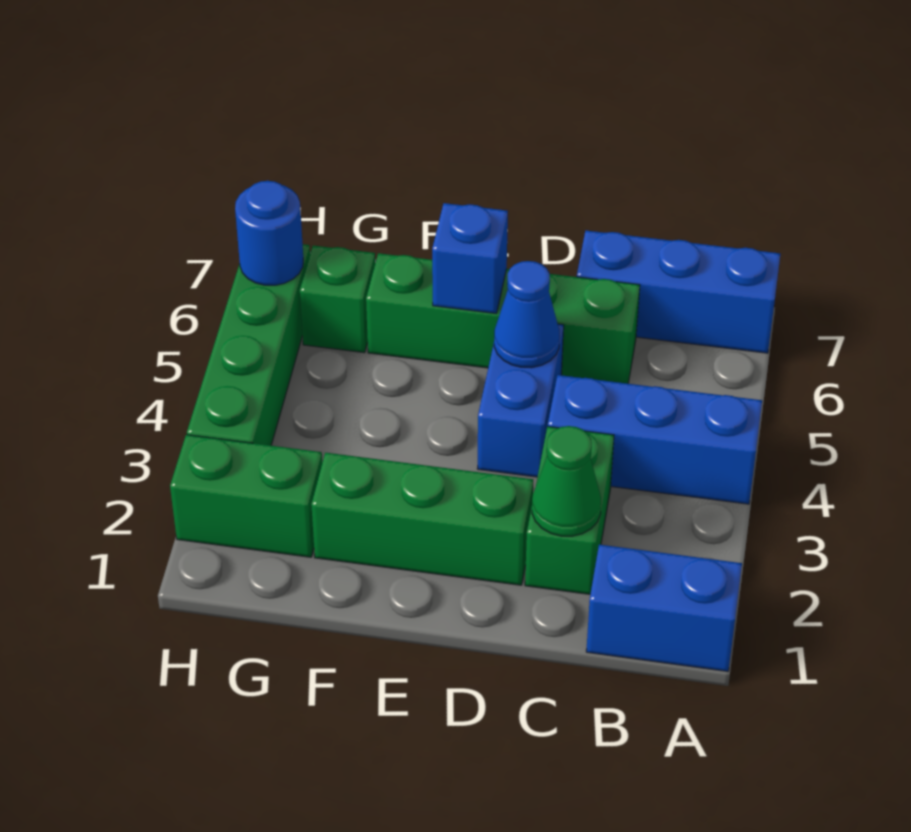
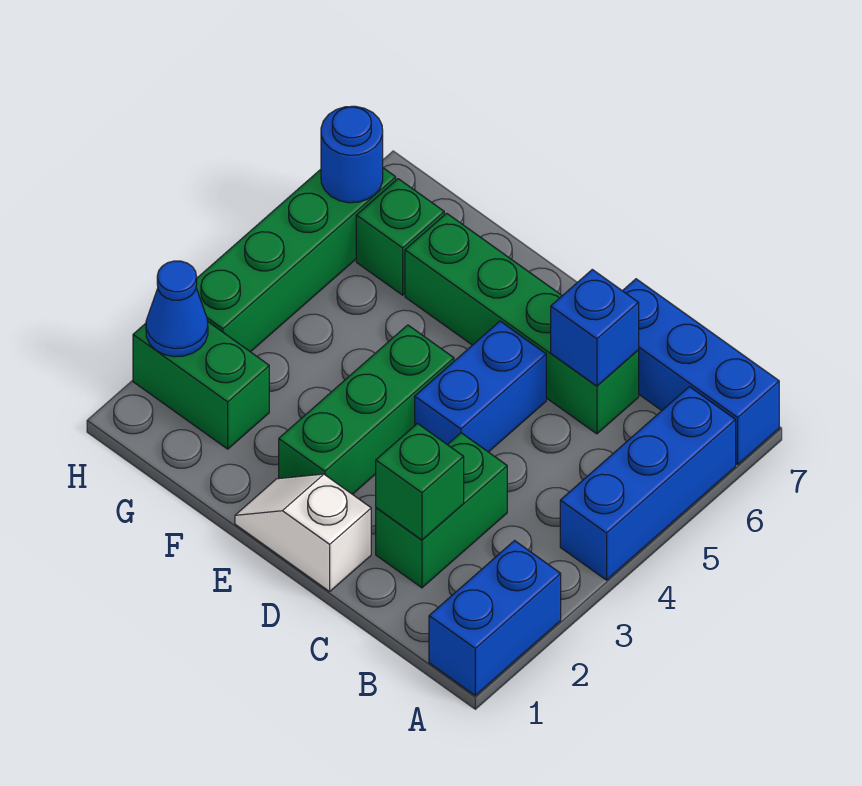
blue brick A1:B1 level 1 -> blue brick A1:A2 level 1
blue brick A4:C4 level 1 -> blue brick A4:A6 level 1
green cone C2 level 2 -> green brick C2 level 2
none -> white slope D1:E1 level 1 top D
green brick D2:F2 level 1 -> green brick E2:E4 level 1
blue cone D5 level 2 -> blue cone H2 level 2
blue brick E6 level 2 -> blue brick C6 level 2

